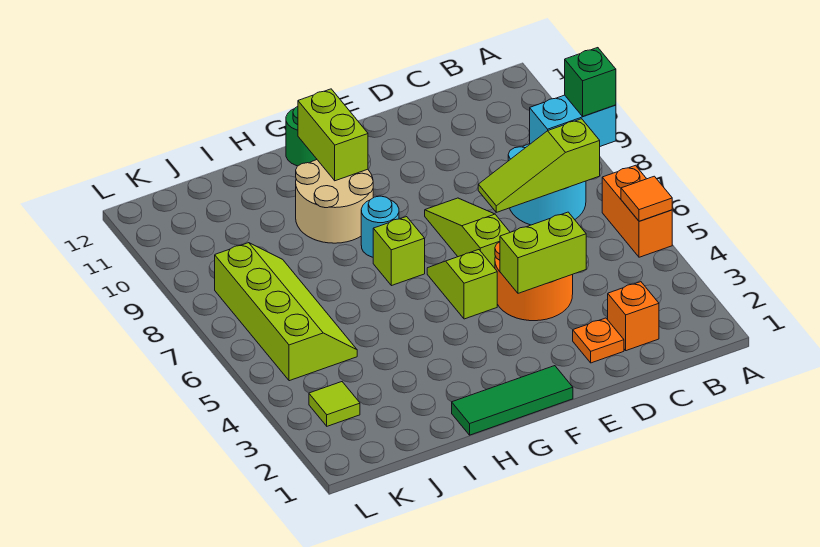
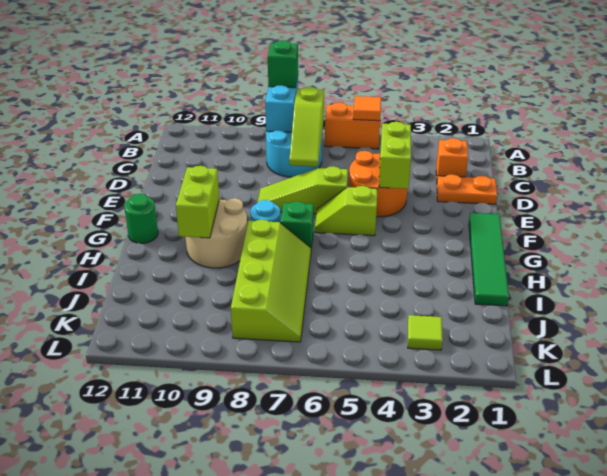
orange plate D2 level 1 -> orange plate D1:D2 level 1
green tile F1:H1 level 1 -> green tile F1:I1 level 1
lime brick G7 level 1 -> green brick G7 level 1
lime brick G10:G11 level 2 -> lime brick G10:H10 level 2
lime slope J5:K8 level 1 top K -> lime slope H7:K8 level 1 top 8

